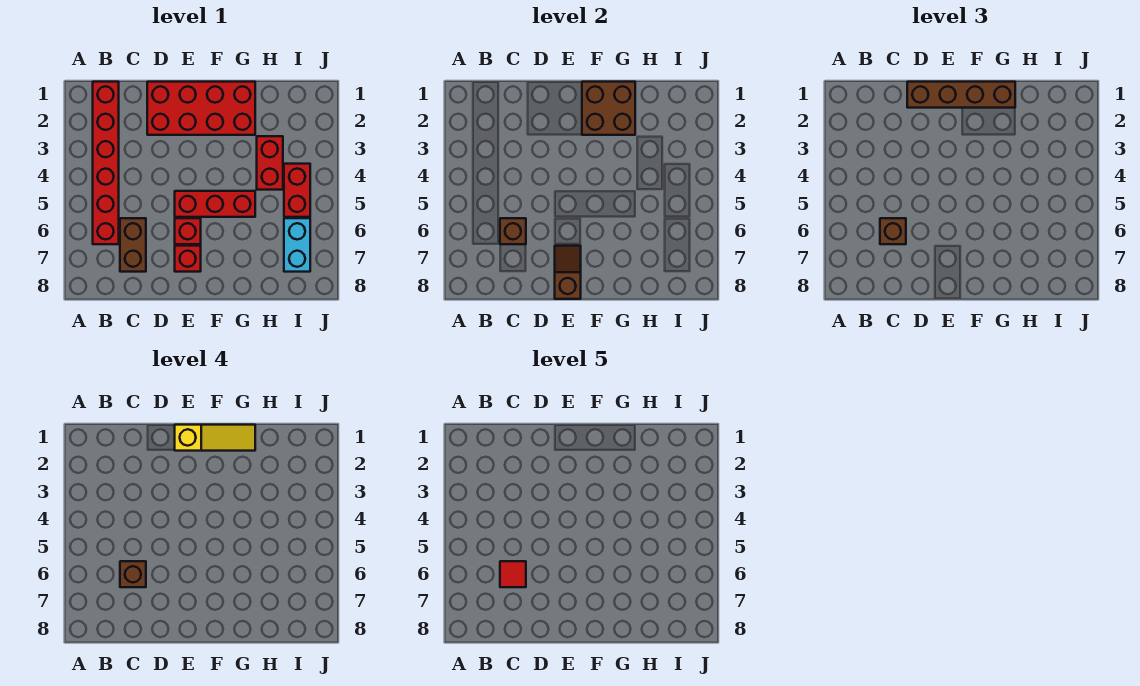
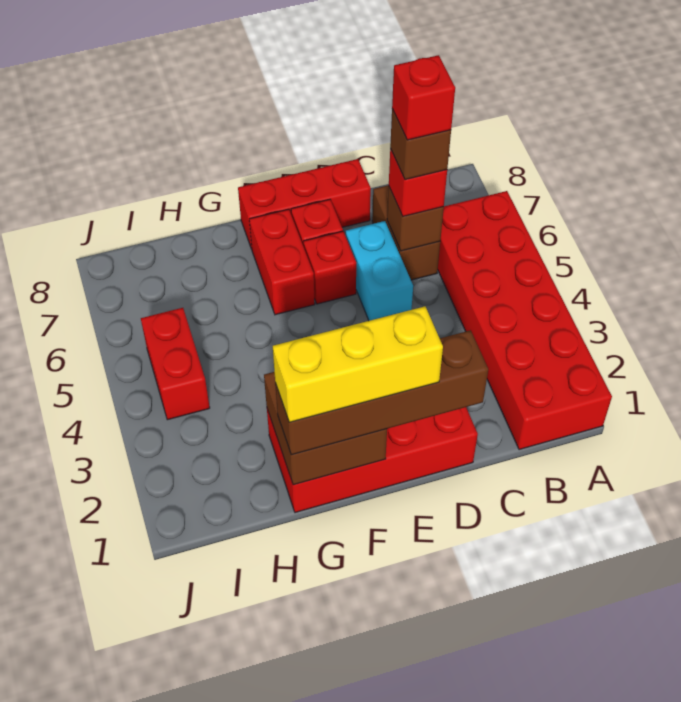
red brick B1:B6 level 1 -> red brick A1:B6 level 1
brown brick C6 level 3 -> red brick C6 level 3
red tile C6 level 5 -> red brick C6 level 5
yellow slope E1:G1 level 4 top E -> yellow brick E1:G1 level 4
red brick E5:G5 level 1 -> red brick D8:F8 level 1
brown slope E7:E8 level 2 top 8 -> none
red brick H3:H4 level 1 -> red brick F6:F7 level 1
cyan brick I6:I7 level 1 -> cyan brick D5:D6 level 1

